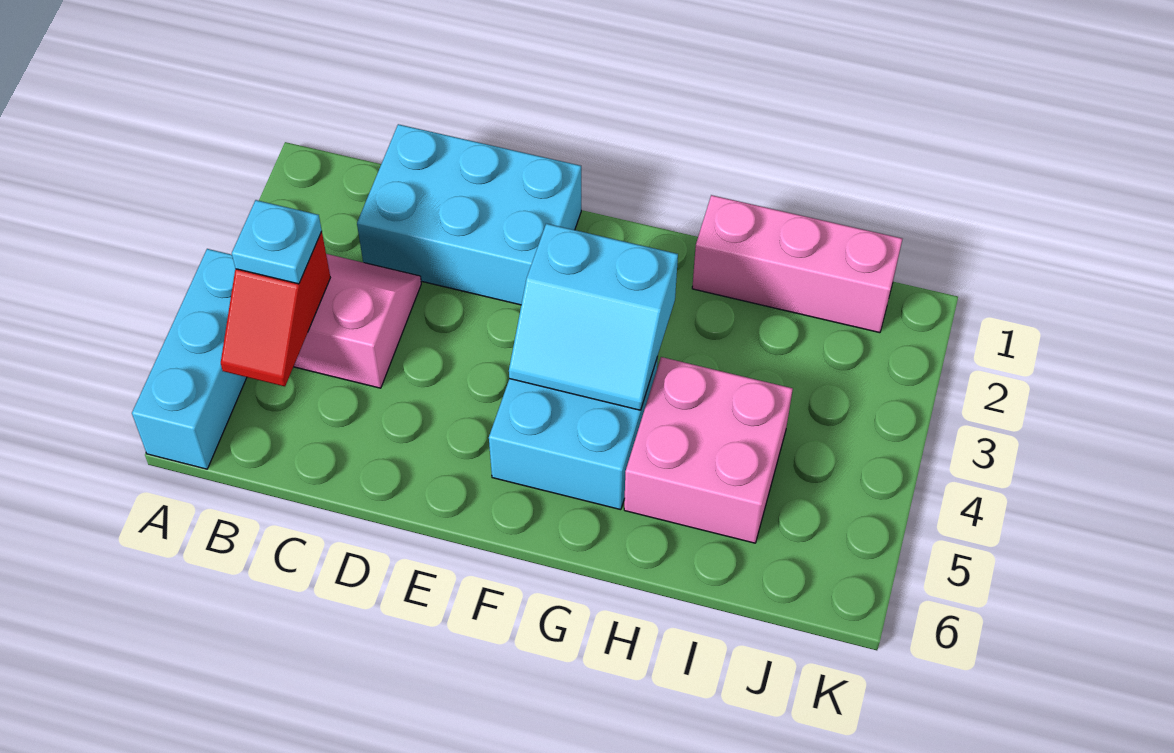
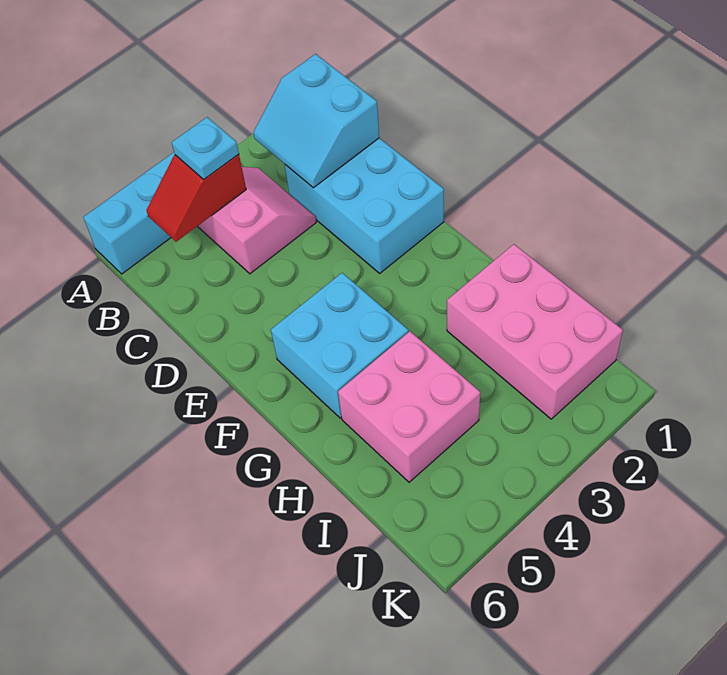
cyan slope F3:G4 level 2 top 3 -> cyan slope B1:C2 level 2 top 1
pink brick H1:J1 level 1 -> pink brick H1:J2 level 1

